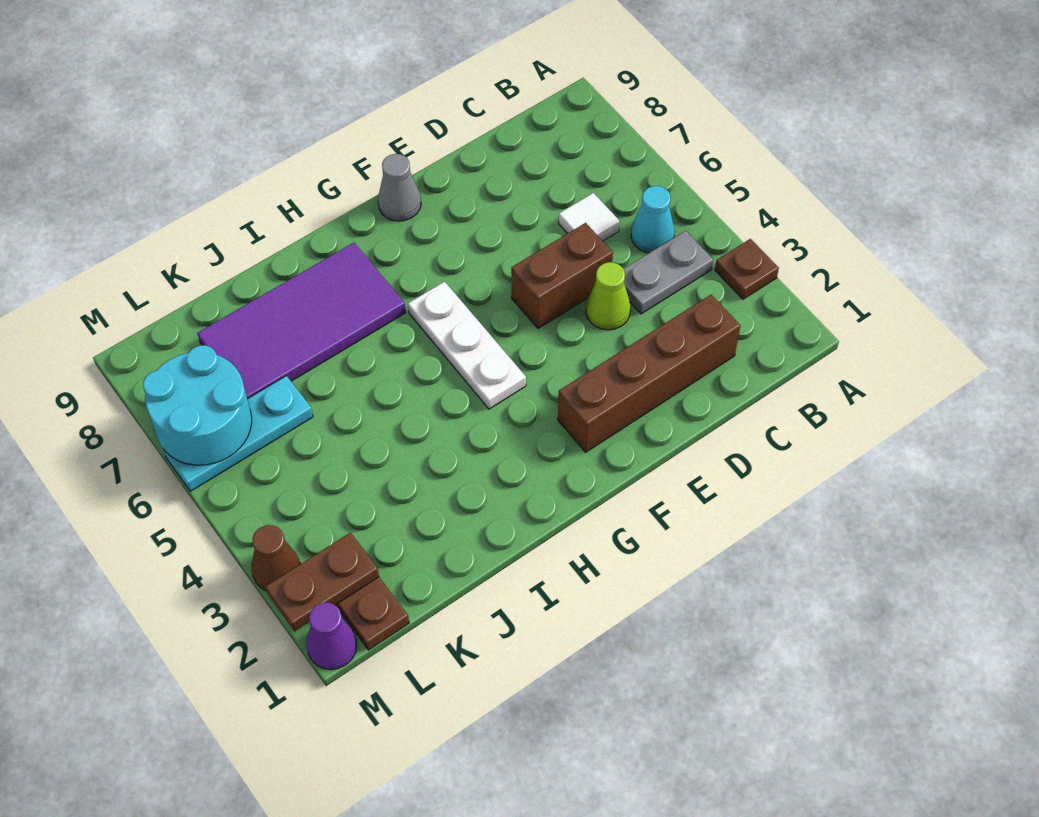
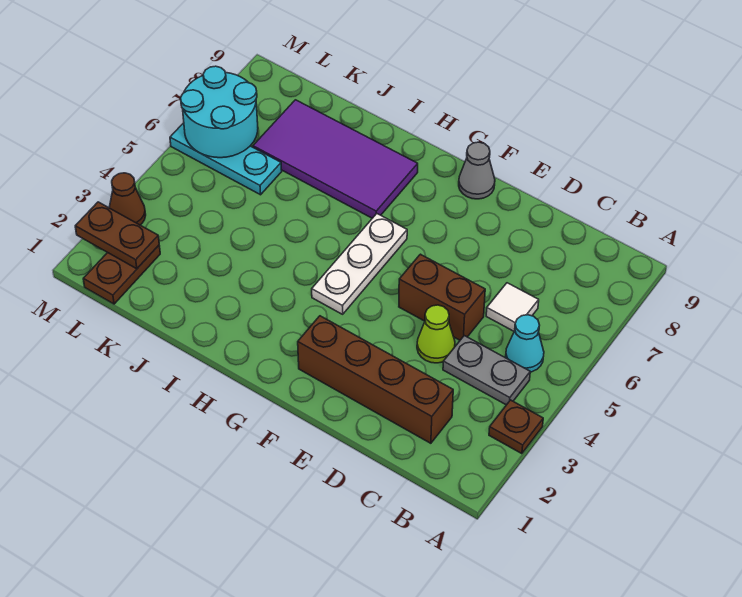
purple cone M1 level 1 -> none

